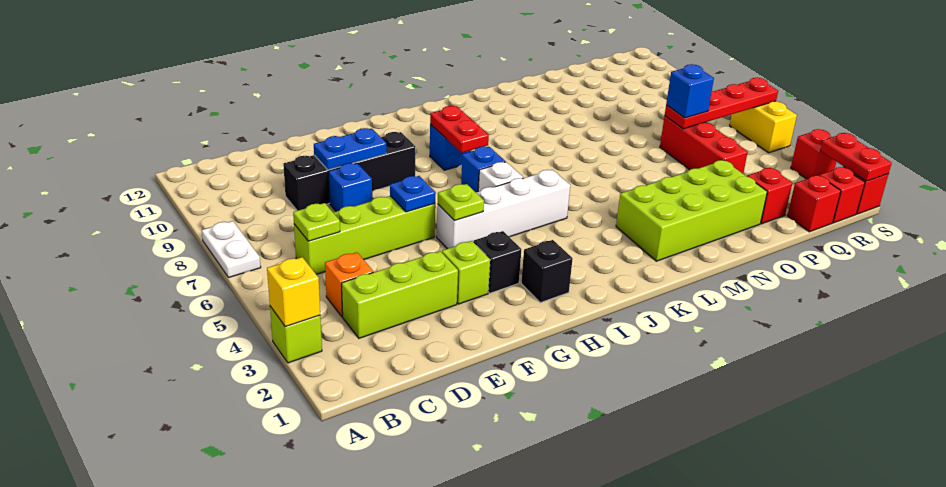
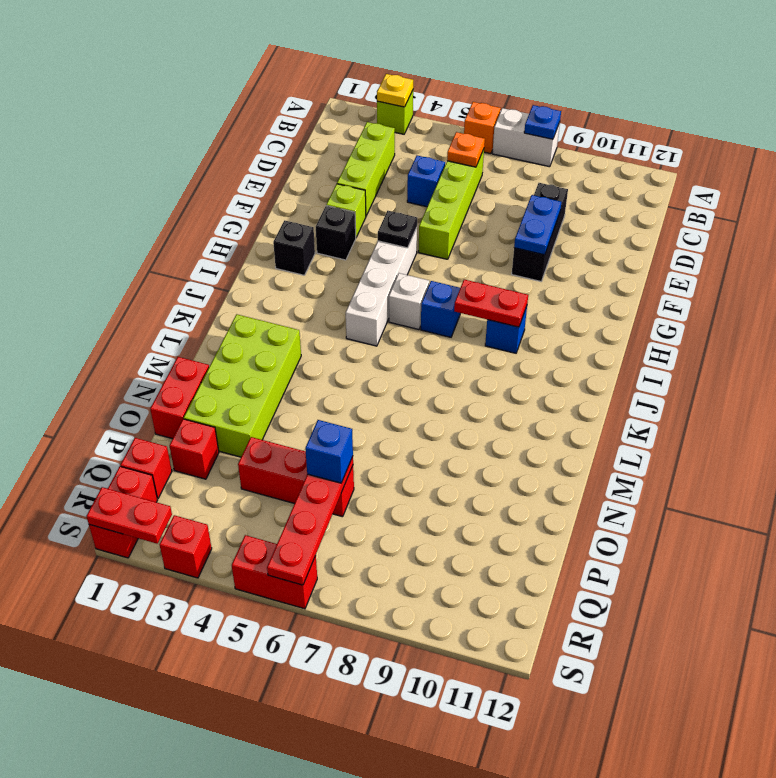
yellow brick A3 level 2 -> yellow plate A3 level 2
white plate A7:A8 level 1 -> white brick A7:A8 level 1
orange brick C4 level 1 -> orange brick A6 level 1
lime plate C6 level 2 -> orange plate C6 level 2
black brick D9:G9 level 1 -> black brick D9:F9 level 1
blue brick E8 level 1 -> blue brick D5 level 1
blue plate F6 level 2 -> blue plate A8 level 2
lime plate G5 level 2 -> black plate G5 level 2
none -> red brick N1:O1 level 1
yellow brick S5:S6 level 1 -> red brick S5:S6 level 1

